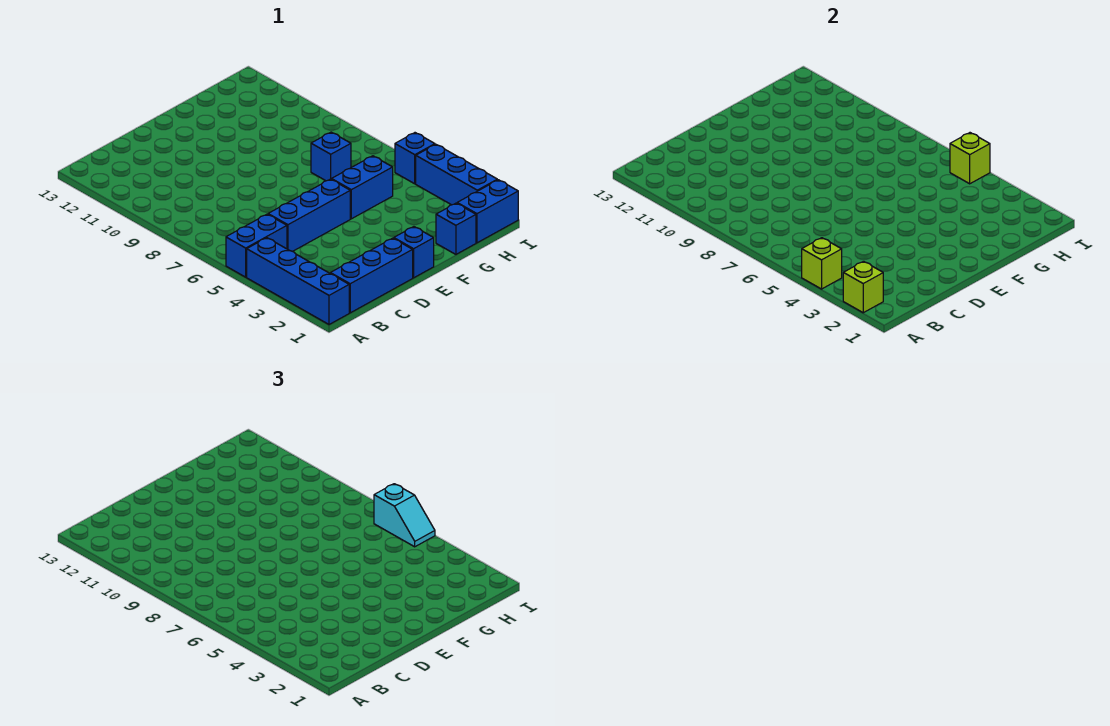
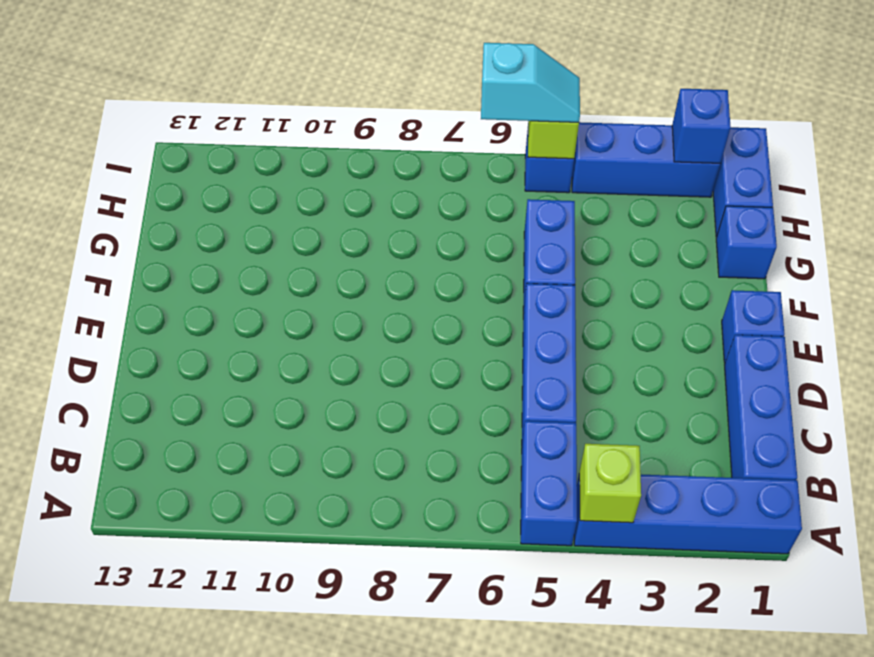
lime brick A2 level 2 -> none
blue brick G7 level 1 -> blue brick I2 level 2

